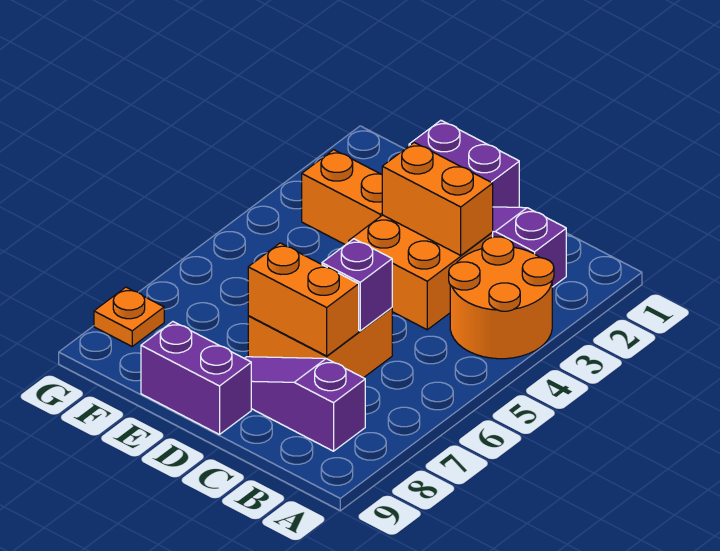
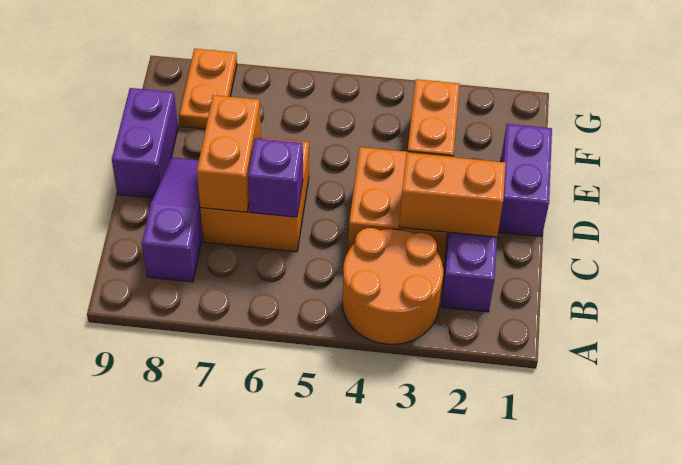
orange brick C3:D3 level 2 -> orange brick C2:C3 level 2
orange plate G8 level 1 -> orange plate F8:G8 level 1

